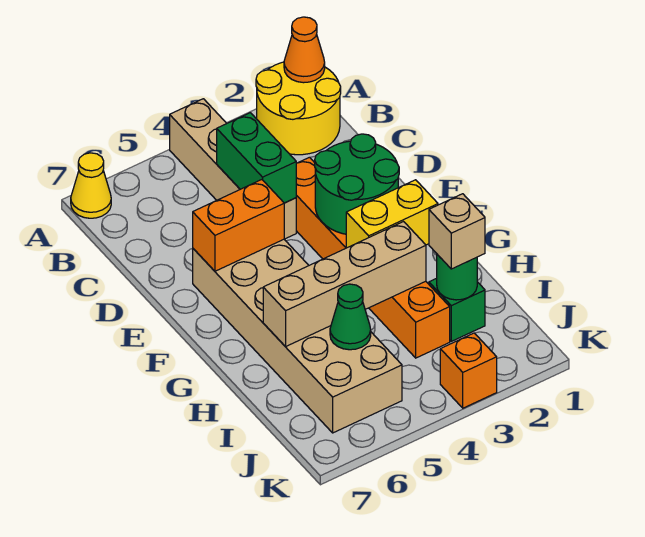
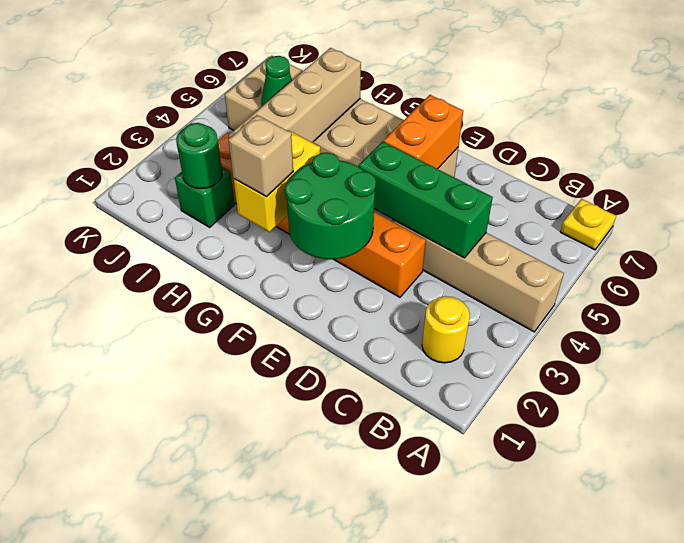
yellow round brick A1:B2 level 1 -> yellow round brick B2 level 1
orange cone A1 level 2 -> none
yellow cone A7 level 1 -> yellow plate A7 level 1
green brick C4:D4 level 2 -> green brick C4:E4 level 2
tan brick I2 level 3 -> tan brick G2 level 3
orange brick K3 level 1 -> none

